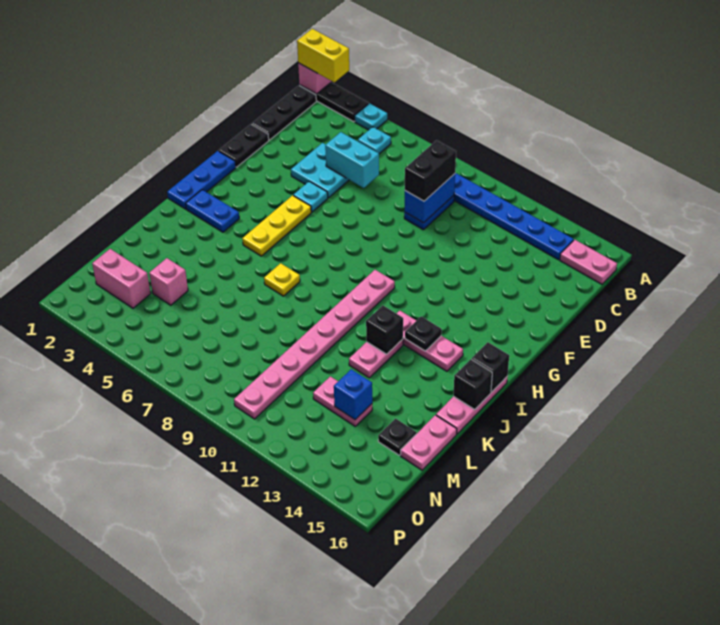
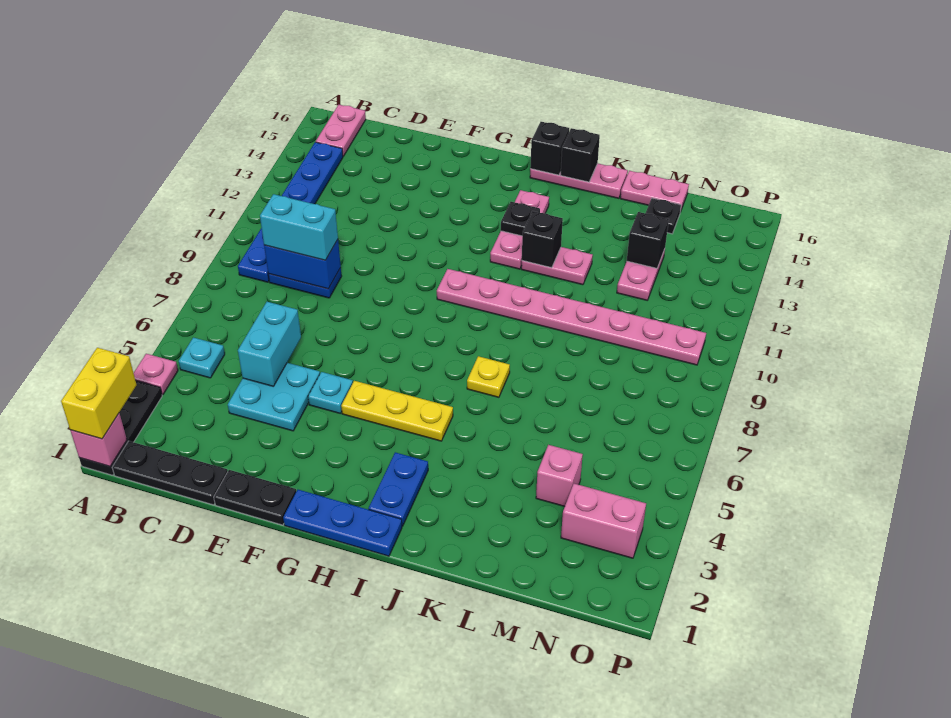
cyan plate A4 level 1 -> pink plate A4 level 1
black brick C9:D9 level 3 -> cyan brick C9:D9 level 3
blue brick M13 level 2 -> black brick M13 level 2
pink brick N2:N3 level 1 -> pink brick N3:O3 level 1

